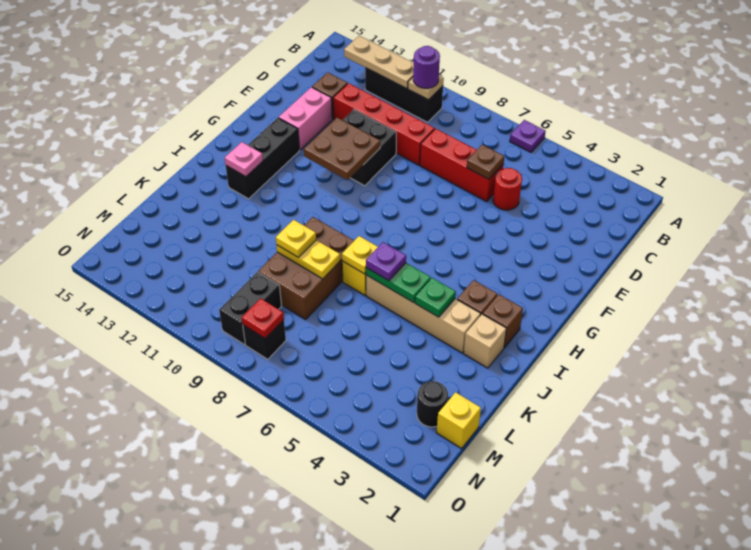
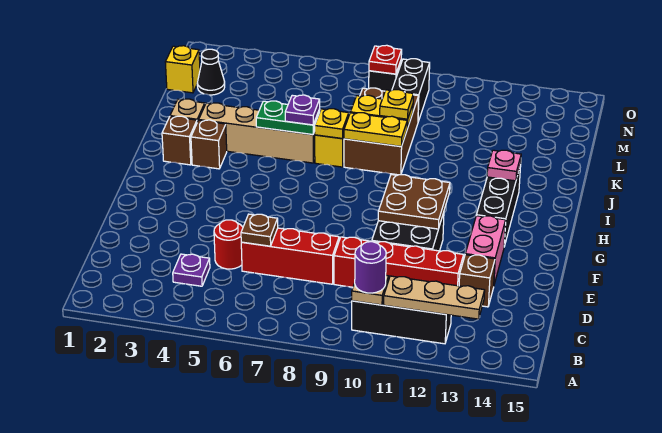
purple plate A6 level 1 -> purple plate C4 level 1
green plate J4 level 2 -> none
none -> yellow plate J8:J9 level 2
black round brick M2 level 1 -> black cone M2 level 1

